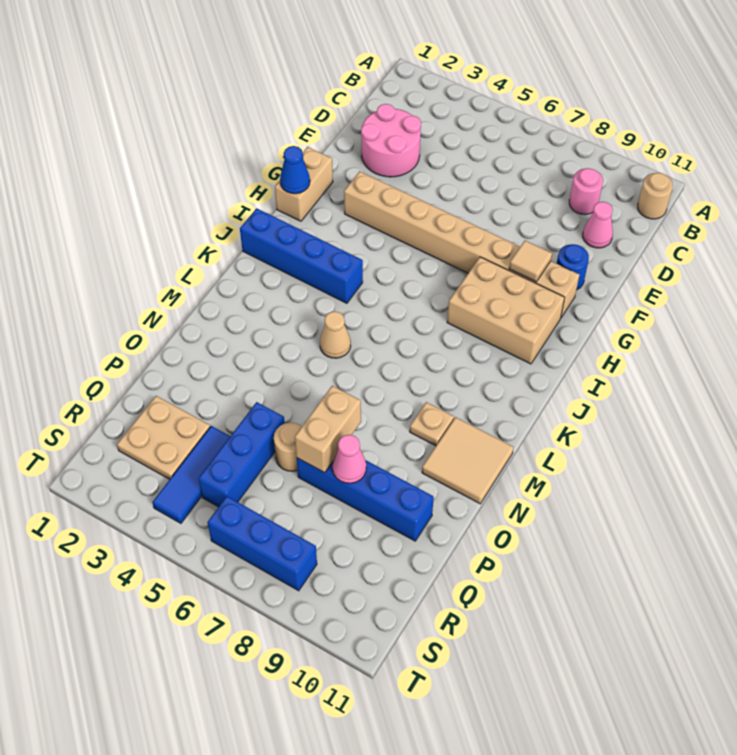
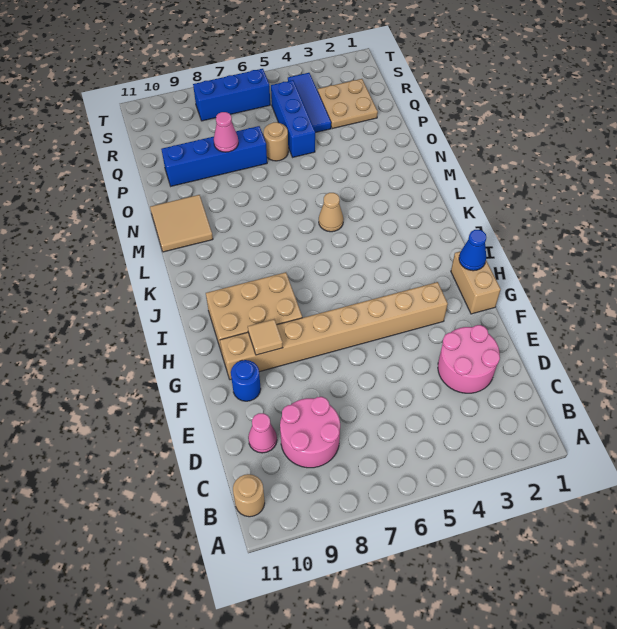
pink round brick C9 level 1 -> pink round brick C8:D9 level 1
blue brick J1:J4 level 1 -> none
tan plate M9 level 1 -> none
tan brick O7:P7 level 2 -> none

